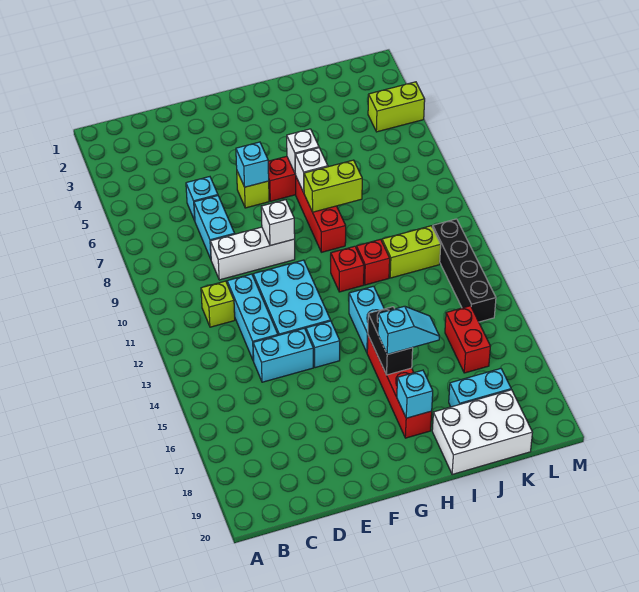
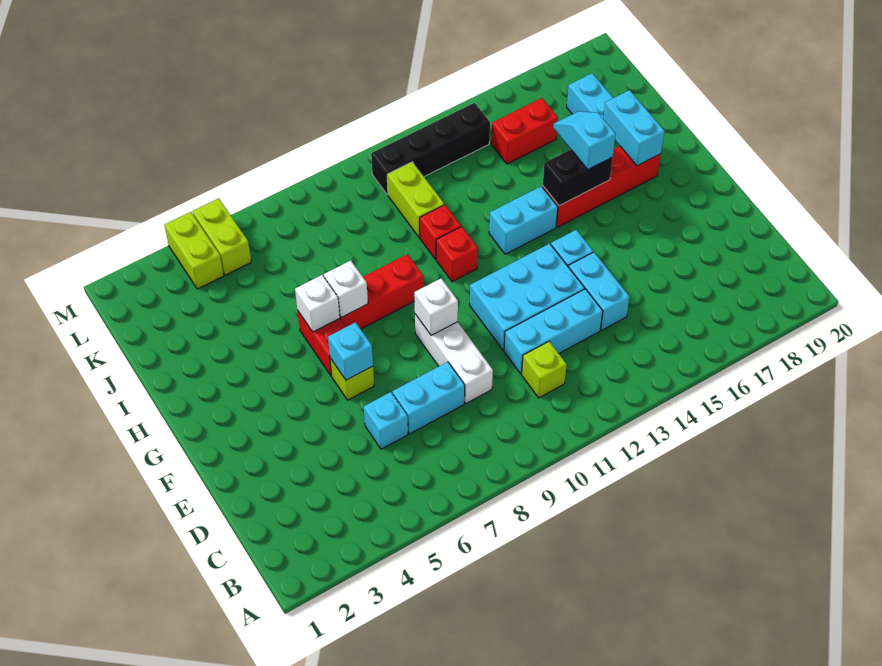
lime brick H8:I8 level 2 -> lime brick L5:M5 level 1
cyan brick H18 level 2 -> cyan brick H18:I18 level 2
white brick I19:K20 level 1 -> none

